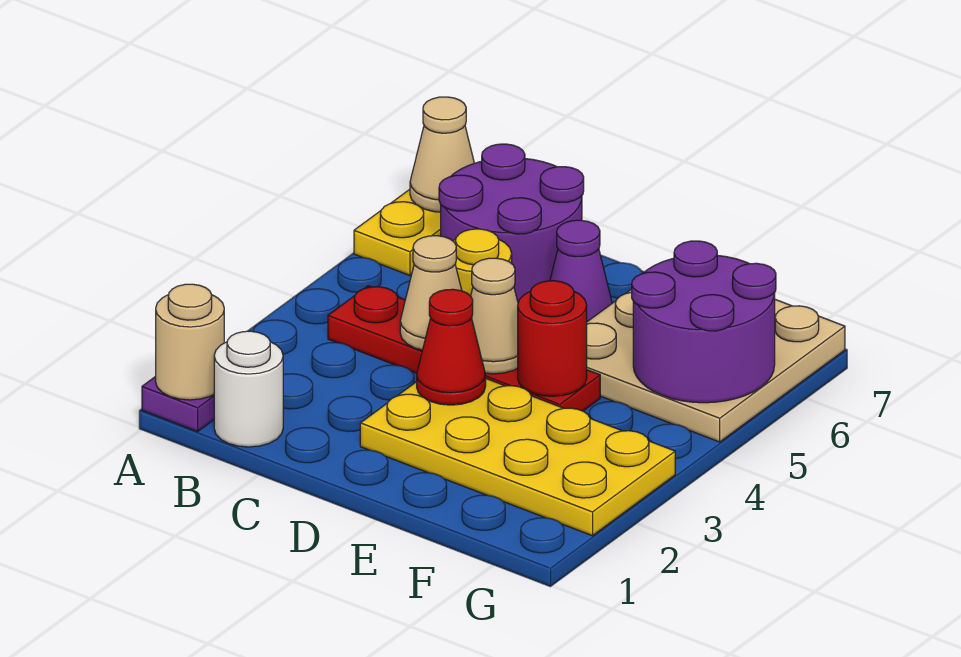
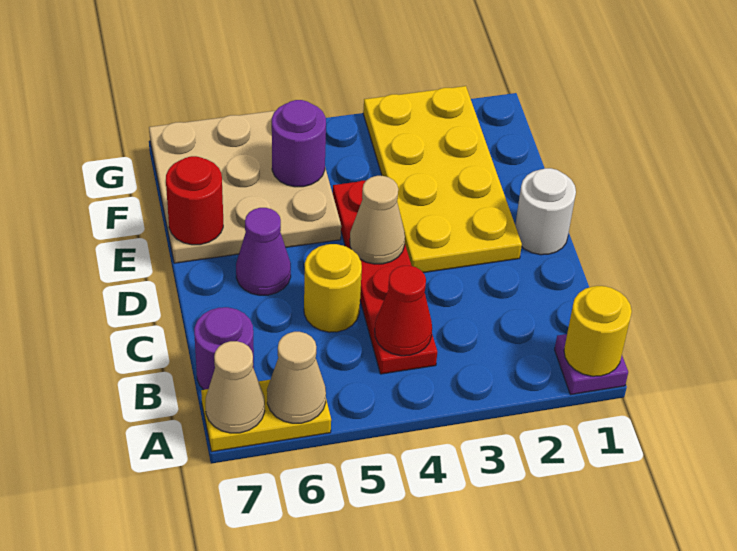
tan round brick A1 level 2 -> yellow round brick A1 level 2
white round brick B1 level 1 -> white round brick D1 level 1
purple round brick B6:C7 level 1 -> purple round brick B7 level 1
tan cone C4 level 2 -> tan cone A6 level 2
red cone D3 level 2 -> red cone B4 level 2
red round brick E4 level 2 -> red round brick E7 level 2
purple round brick F5:G6 level 2 -> purple round brick F5 level 2

